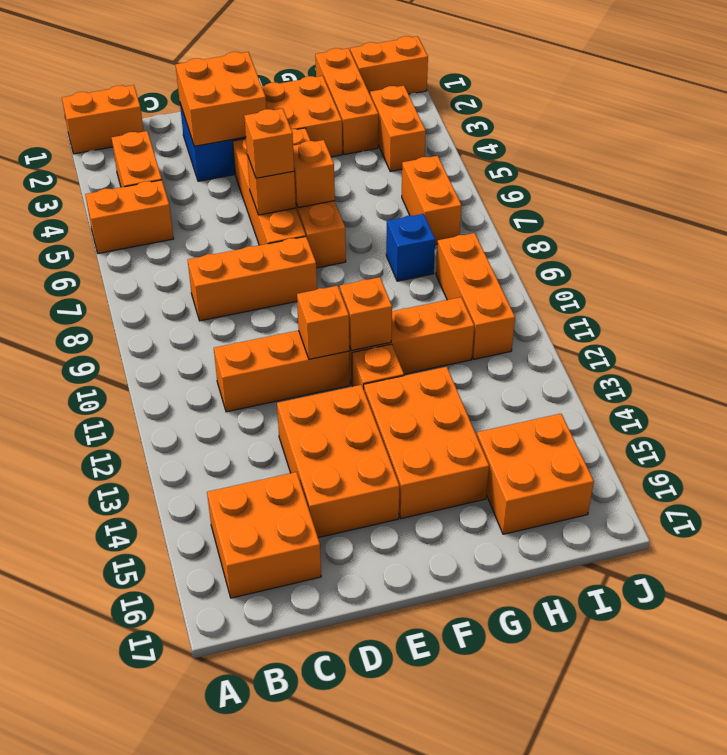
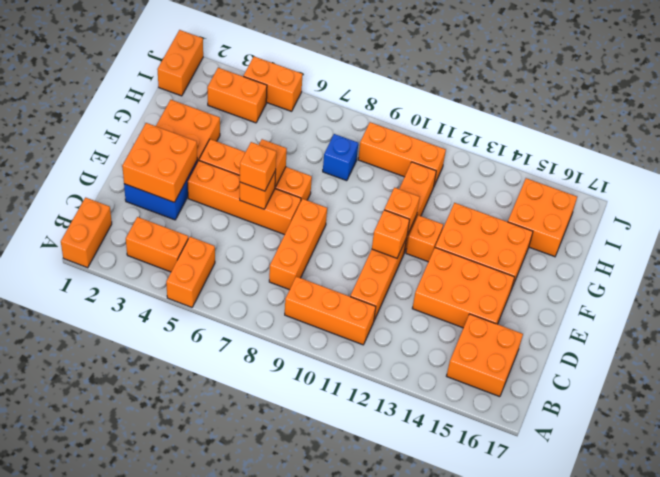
orange brick H1:H3 level 1 -> orange brick B9:B11 level 1
orange brick I6:I7 level 1 -> orange brick J4:J5 level 1

